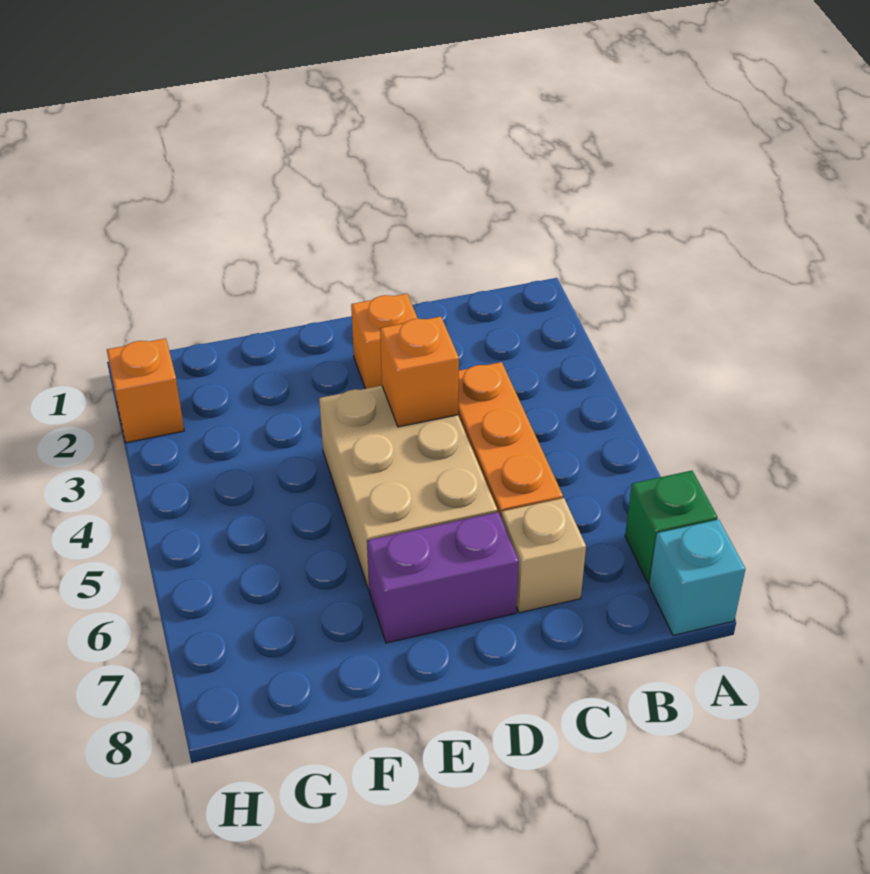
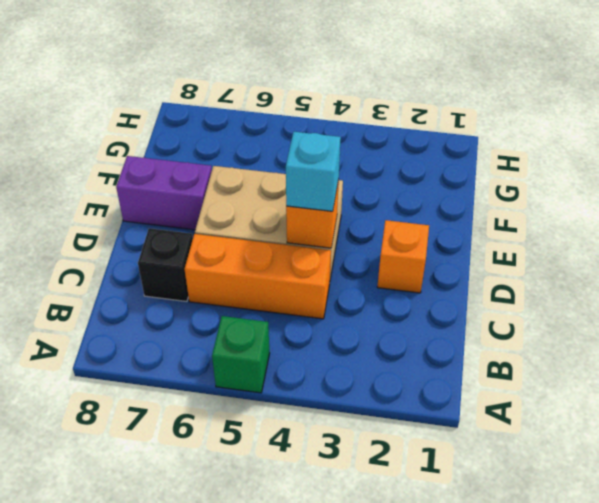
green brick A7 level 1 -> green brick A5 level 1
cyan brick A8 level 1 -> cyan brick D4 level 3
tan brick C7 level 1 -> black brick C7 level 1
purple brick D7:E7 level 1 -> purple brick E7:E8 level 1
orange brick H2 level 1 -> none

